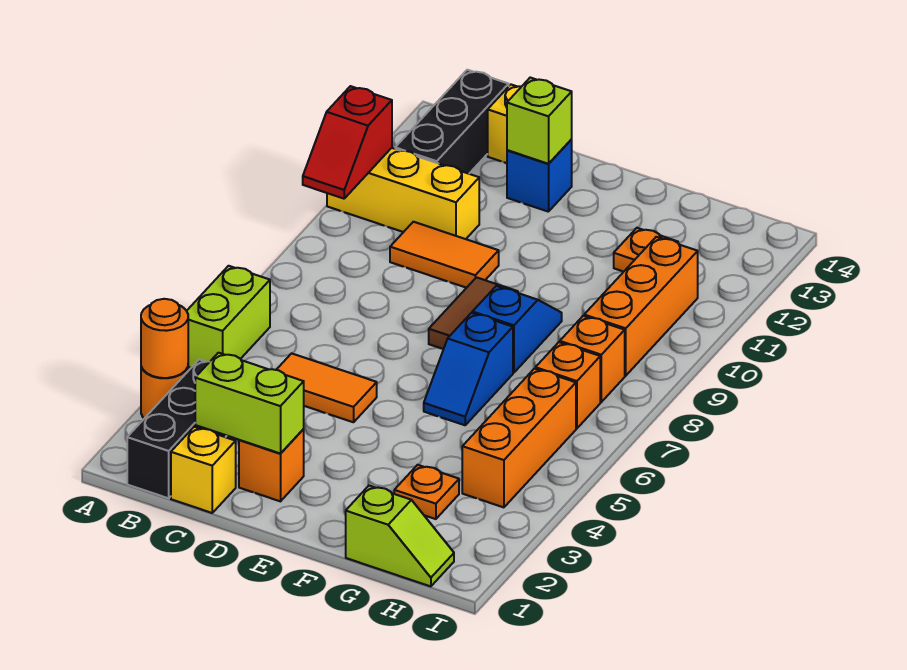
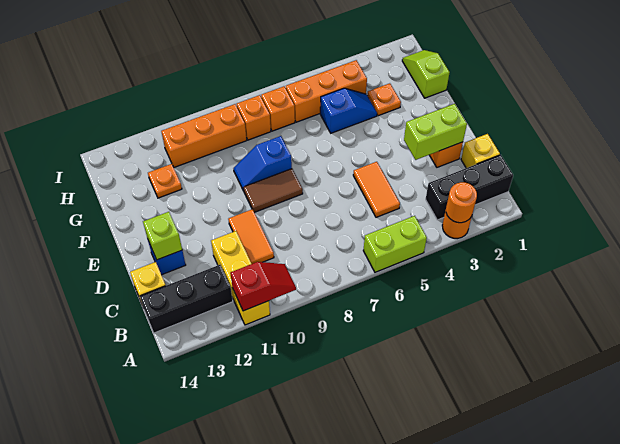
lime brick C2:D2 level 2 -> lime brick D2:D3 level 2
blue slope F6:F7 level 1 top 7 -> blue slope G4:G5 level 1 top 5

